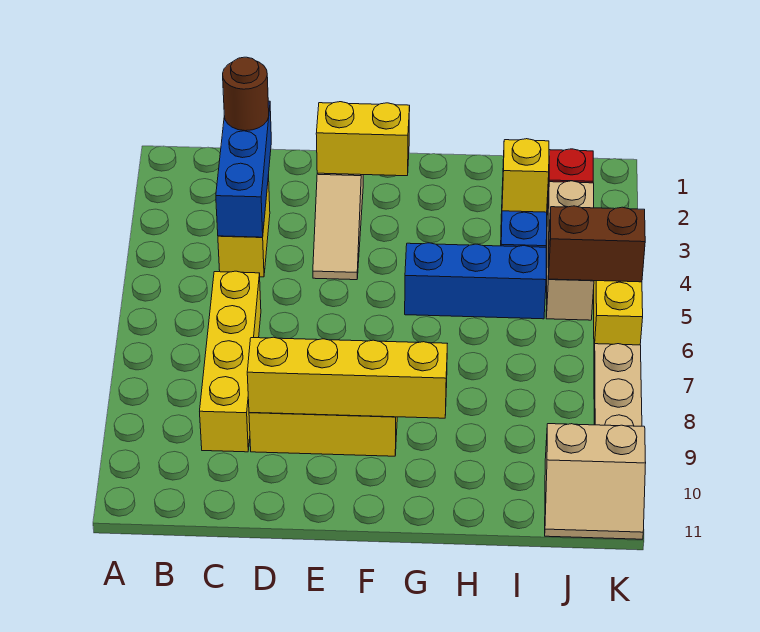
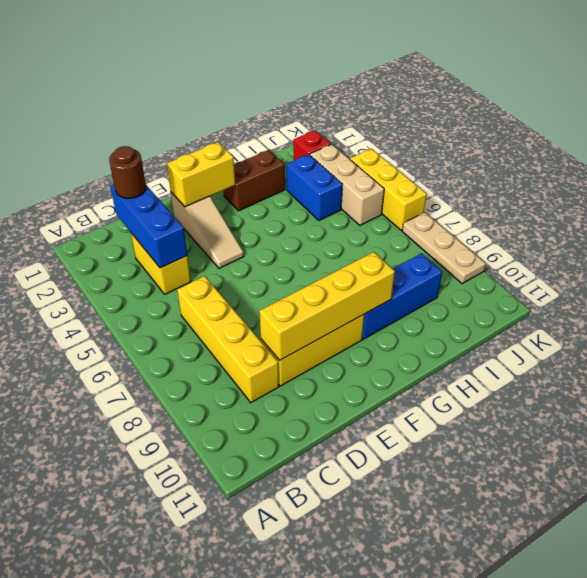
blue brick G5:I5 level 1 -> blue brick G9:I9 level 1
yellow brick I3 level 2 -> none
brown brick J5:K5 level 2 -> brown brick G2:H2 level 1
tan slope J10:K11 level 1 top 10 -> none

